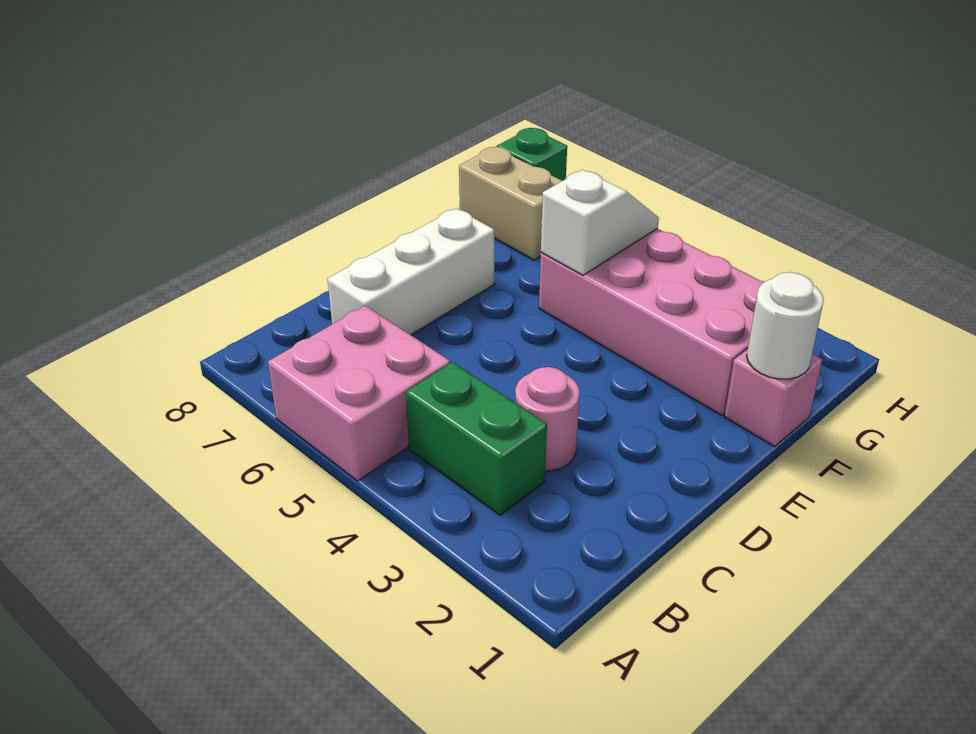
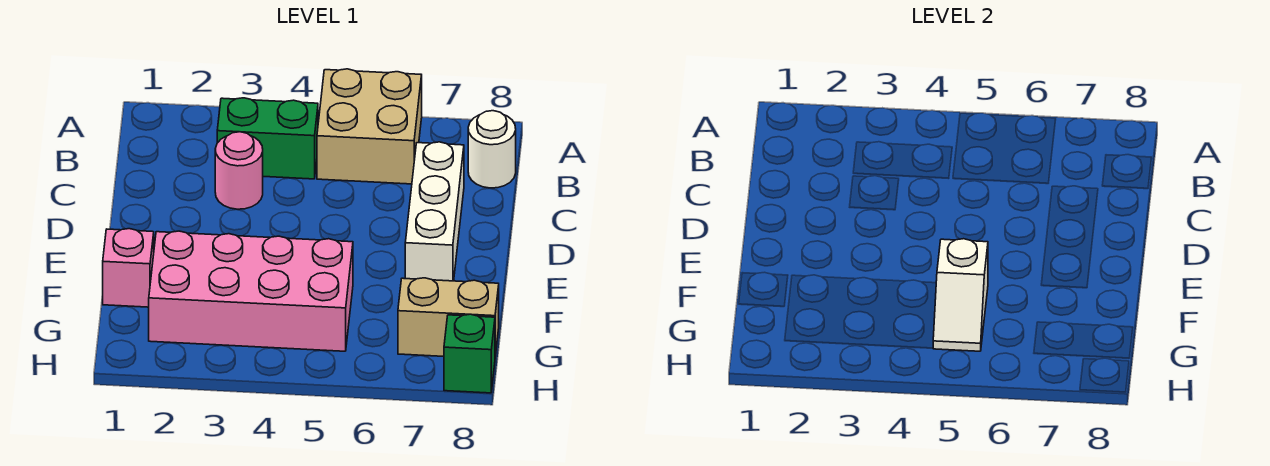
pink brick A5:B6 level 1 -> tan brick A5:B6 level 1
white round brick F1 level 2 -> white round brick B8 level 1

